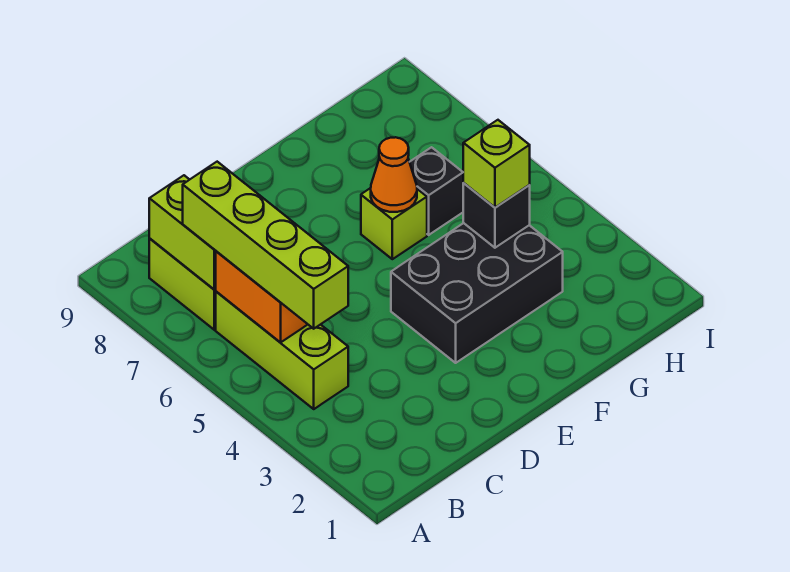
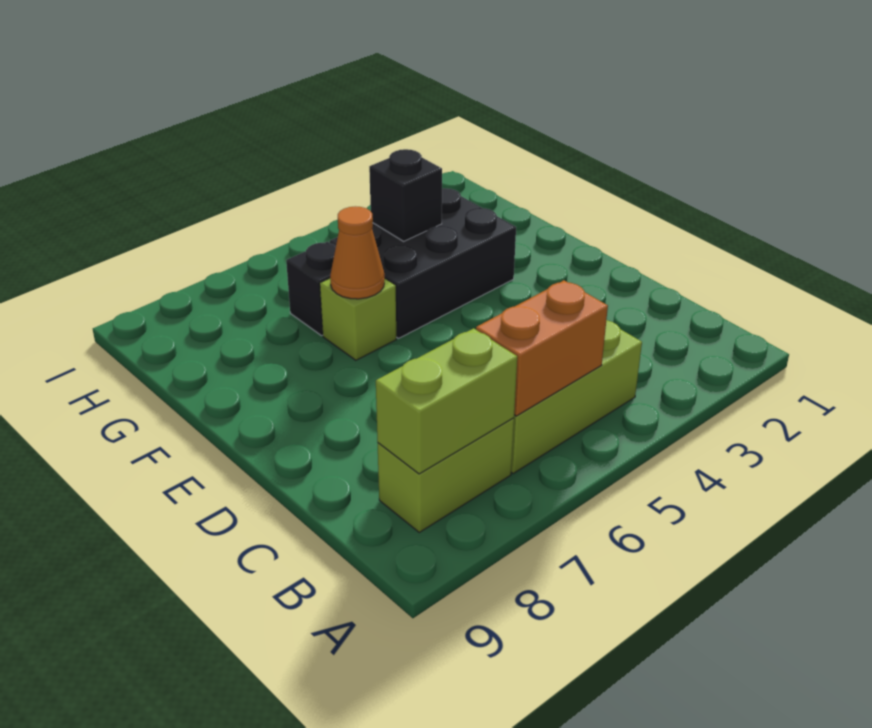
lime brick B4:B7 level 3 -> none
black brick E3:G4 level 1 -> black brick F3:G5 level 1
lime brick G4 level 3 -> none

